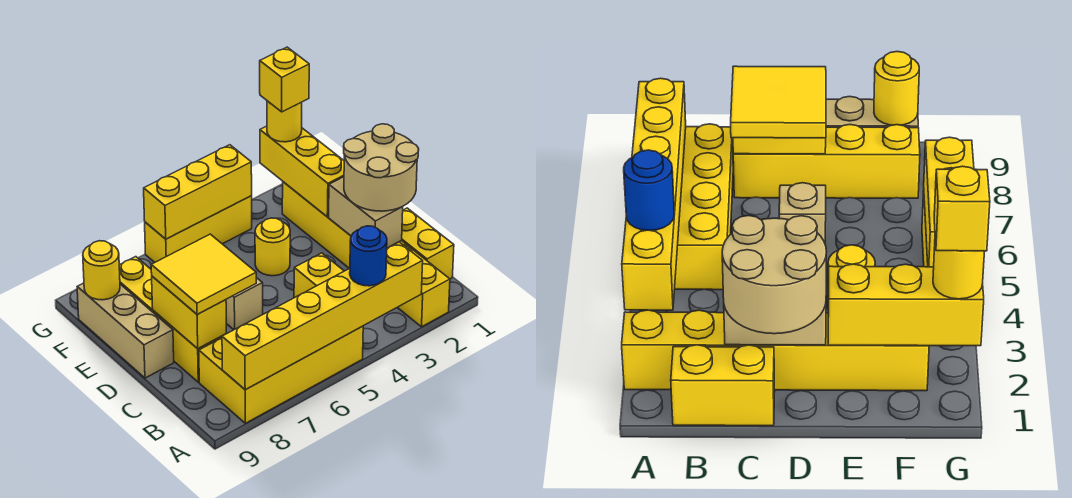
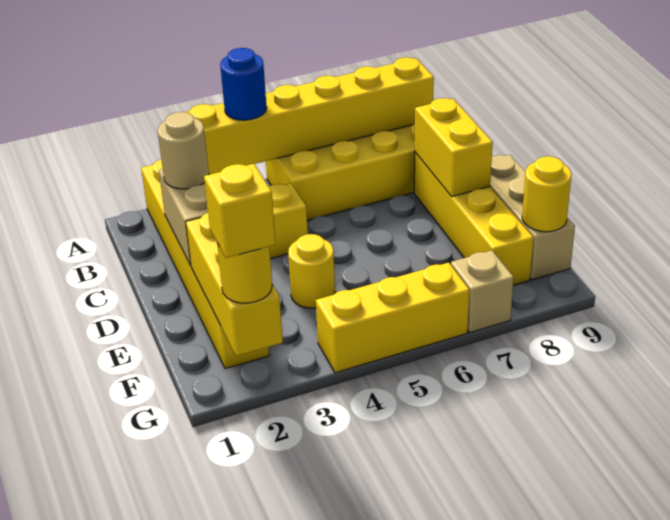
yellow brick B1:C1 level 1 -> none
tan round brick C1:D2 level 3 -> tan round brick C2 level 3
yellow tile C7:D8 level 3 -> none
tan brick D6 level 1 -> tan brick G7 level 1
yellow brick G4:G6 level 2 -> none

